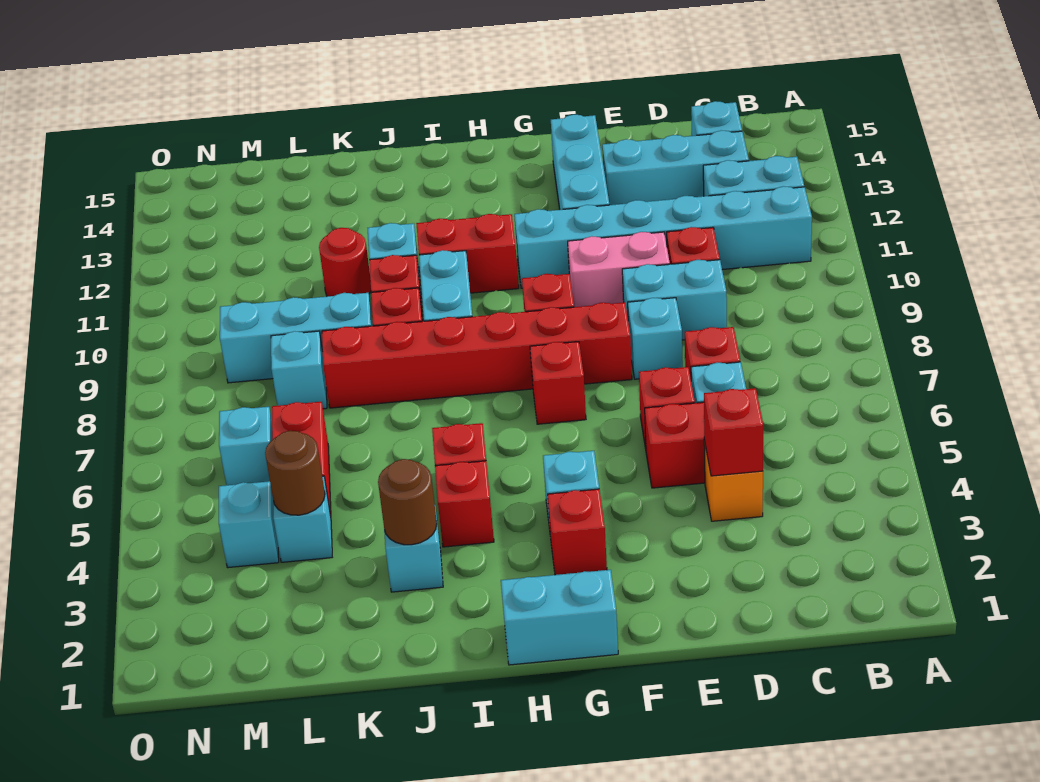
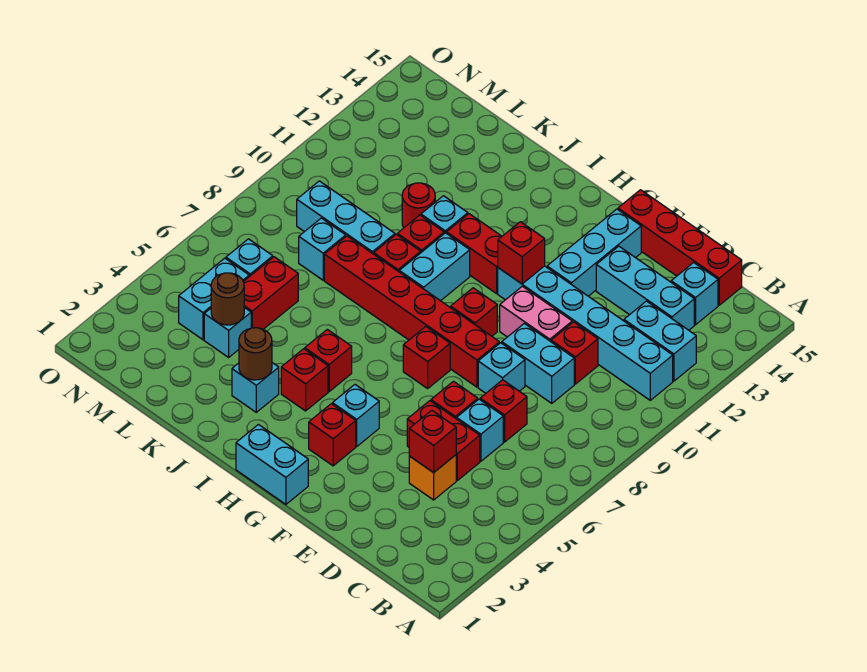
none -> red brick C15:F15 level 1
none -> red brick G11 level 2
cyan brick M4 level 1 -> cyan brick M4:M5 level 1

